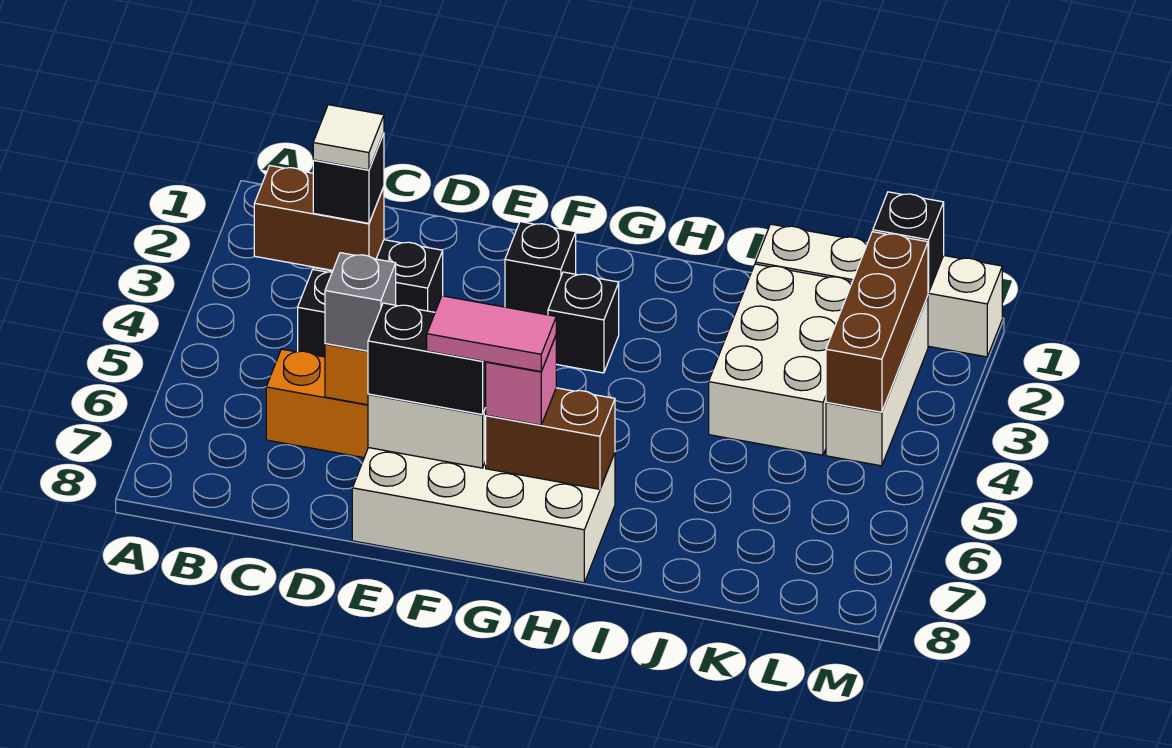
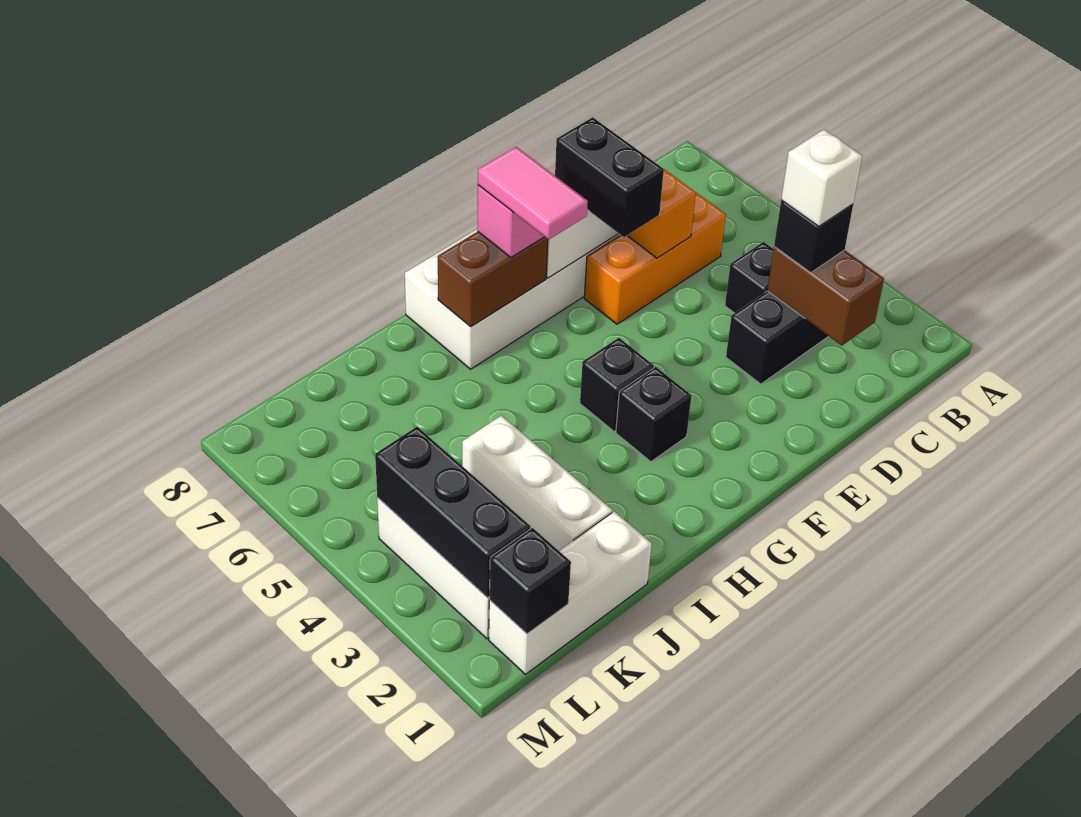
brown brick B3:C3 level 2 -> brown brick C2:C3 level 2
white tile C3 level 4 -> white brick C3 level 4
grey brick D6 level 3 -> none
black brick E7:F7 level 3 -> black brick E6:E7 level 3
black brick F2 level 1 -> black brick G4 level 1
pink tile F7:G7 level 4 -> pink tile G6:G7 level 4
white brick J1:M1 level 1 -> white brick J1:L1 level 1
white brick J2:K4 level 1 -> white brick J2:J4 level 1
brown brick L2:L4 level 2 -> black brick L2:L4 level 2

